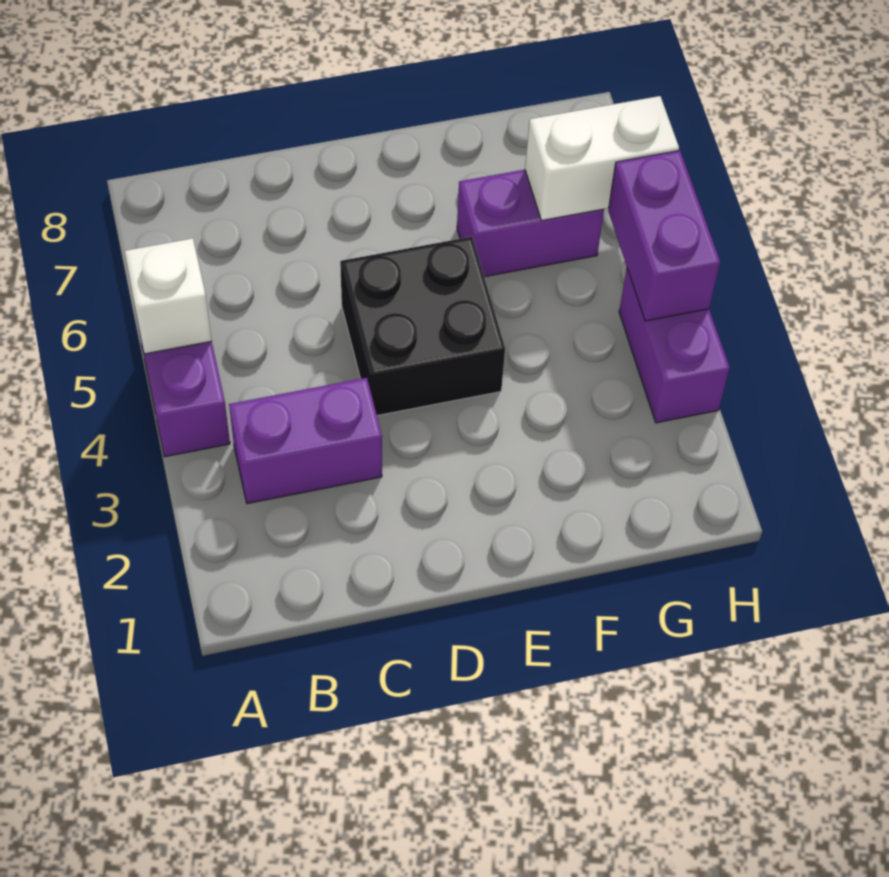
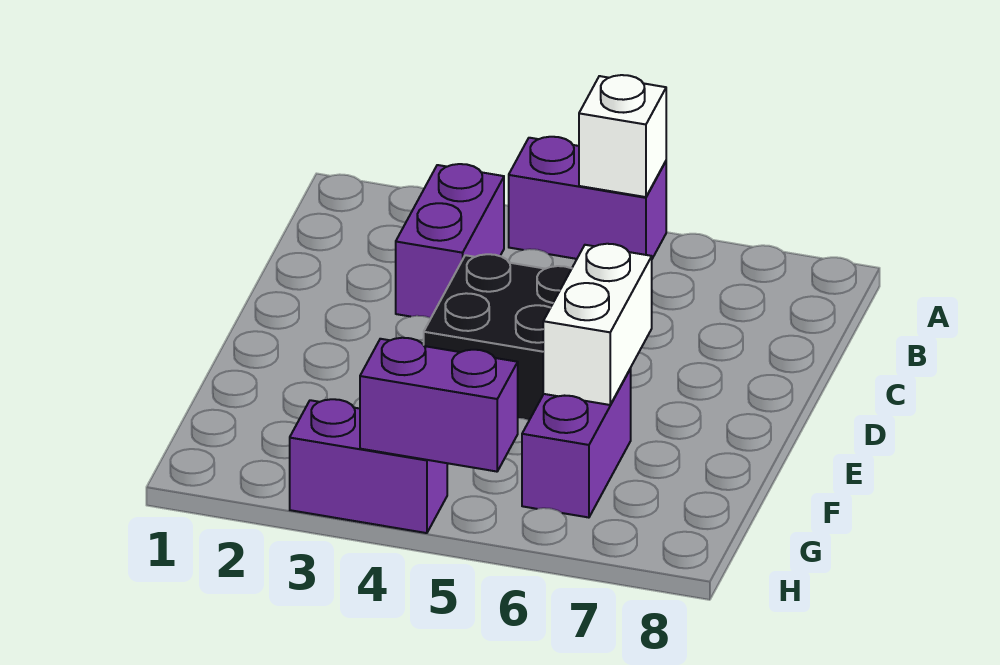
white brick G6:H6 level 2 -> white brick E6:F6 level 2

